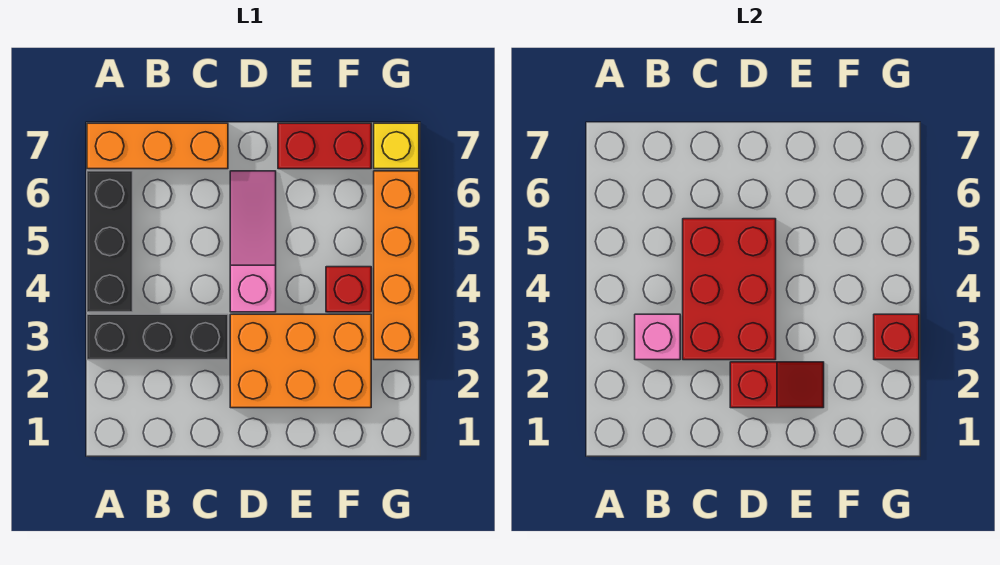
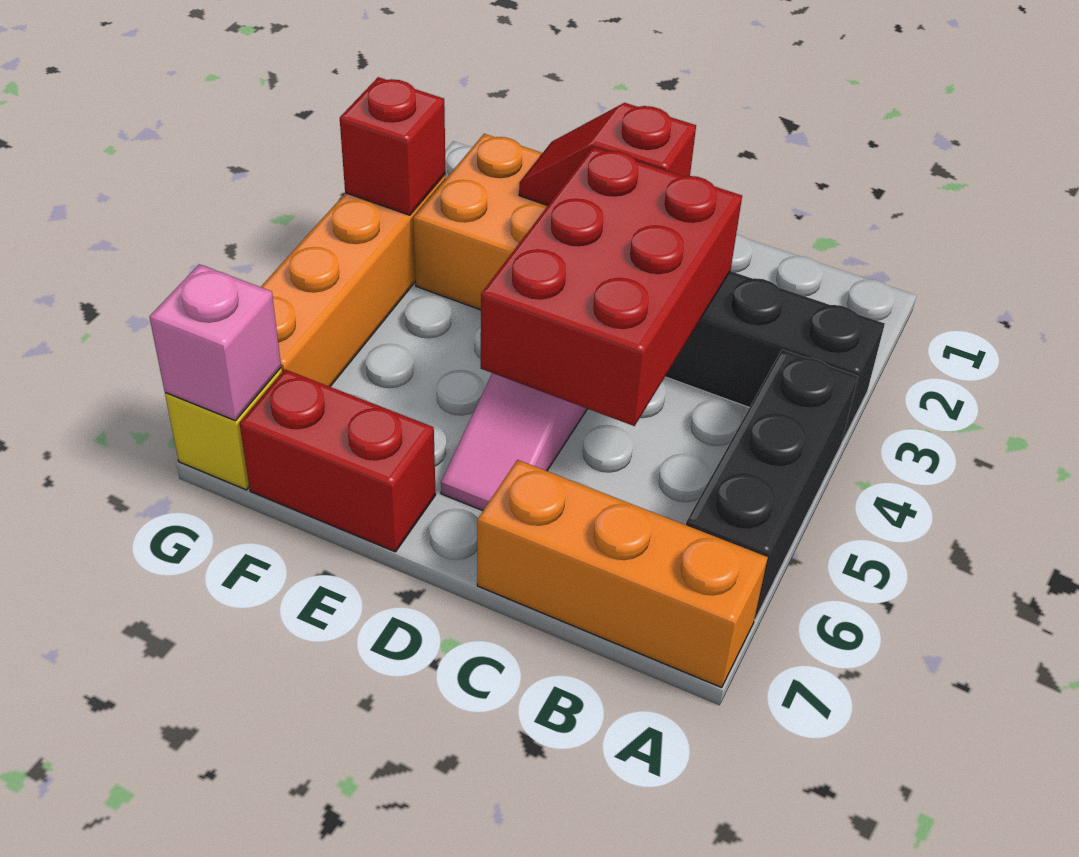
pink brick B3 level 2 -> pink brick G7 level 2
red brick F4 level 1 -> none

